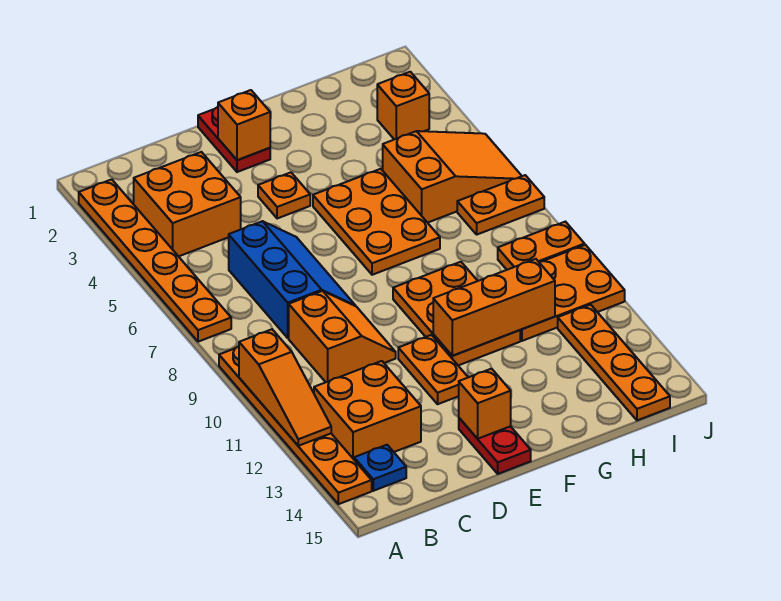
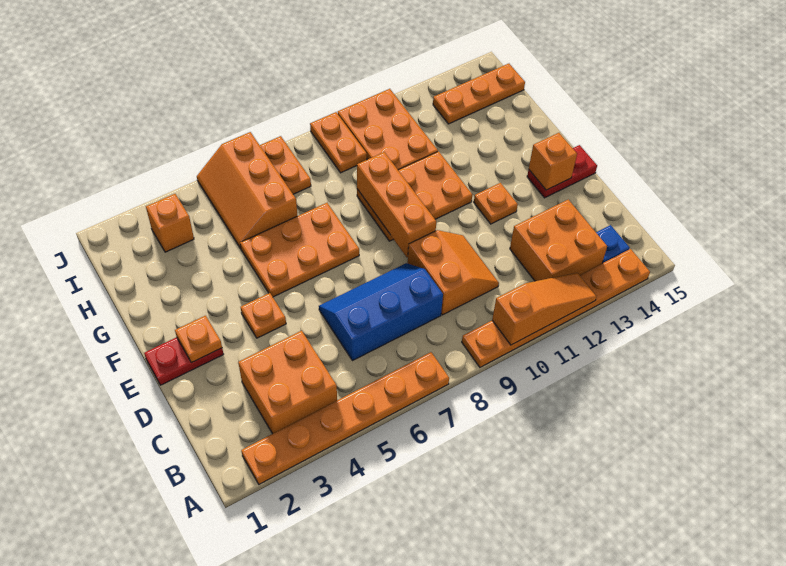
orange slope C9:D10 level 1 top C -> orange slope C9:D10 level 1 top 9
orange brick E2 level 2 -> orange plate E2 level 2
orange plate E11:E12 level 1 -> orange plate E12 level 1
orange brick F11:H11 level 2 -> orange brick E9:G9 level 2
orange slope H5:J6 level 1 top H -> orange slope H5:J6 level 1 top 6
orange plate I12:I15 level 1 -> orange plate I13:I15 level 1

